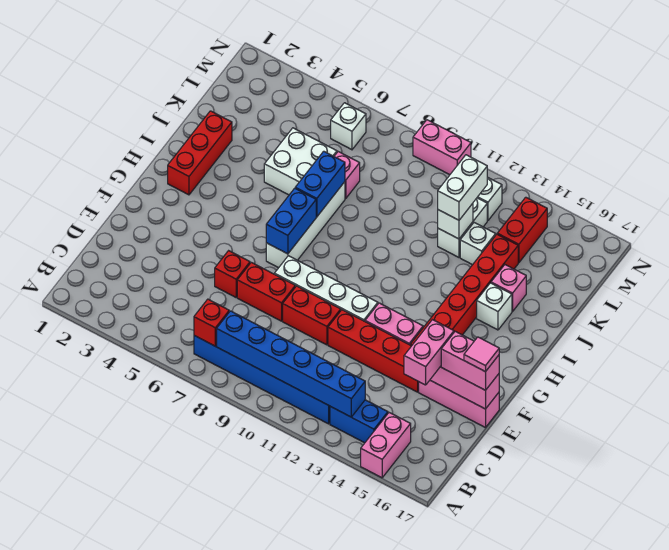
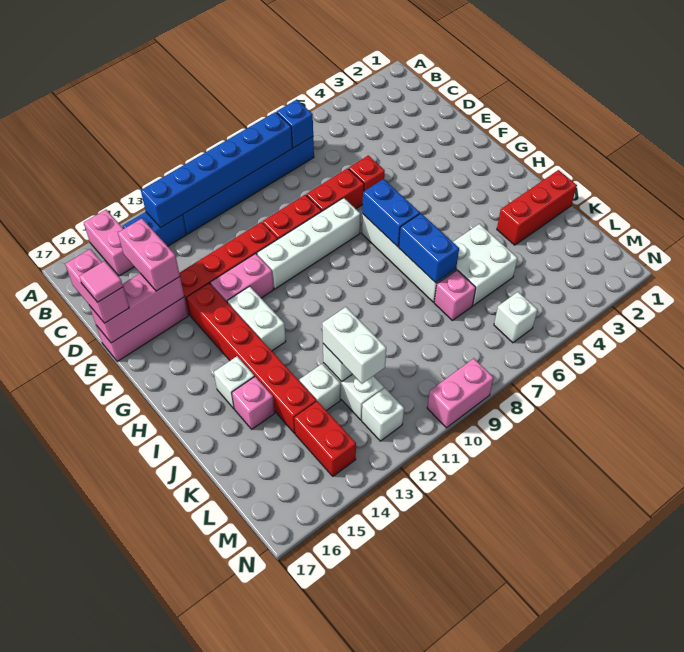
red brick B7 level 2 -> blue brick B7 level 2
pink brick E16:E17 level 3 -> pink brick D17:E17 level 3
none -> white brick G13:H13 level 1
red brick H2:J2 level 1 -> red brick J1:J3 level 1

